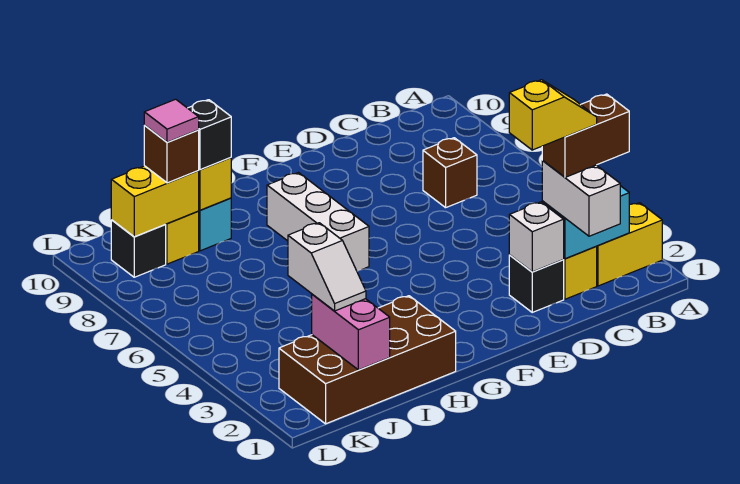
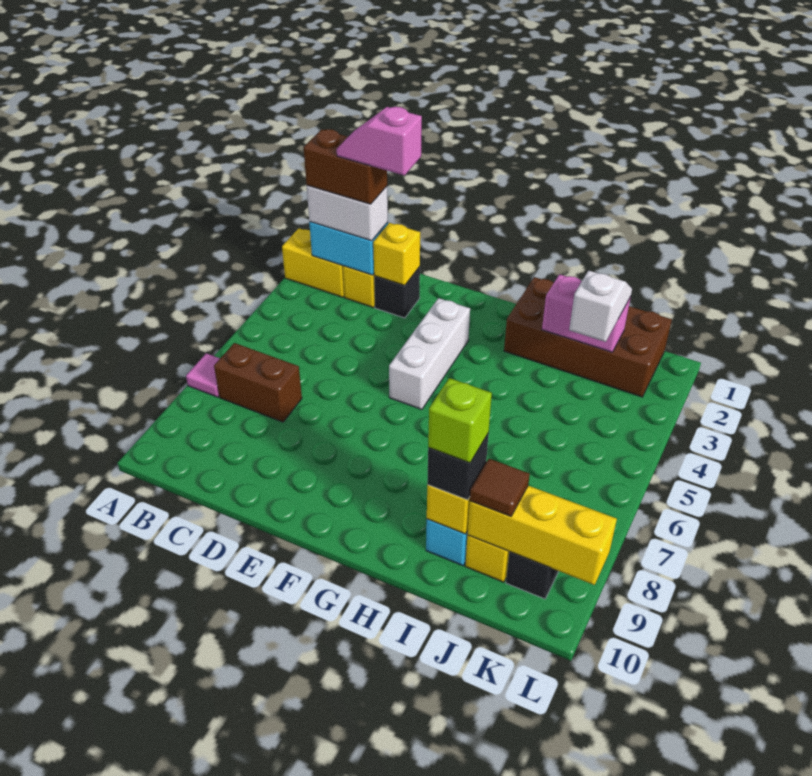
white brick C1:C2 level 3 -> white brick B2:C2 level 3
yellow slope C2:D2 level 5 top D -> pink slope C2:D2 level 5 top D
brown brick C7 level 1 -> brown brick B7:C7 level 1
white brick D2 level 2 -> yellow brick D2 level 2
white brick G6:G8 level 1 -> white brick F3:F5 level 1
none -> lime brick I9 level 4
pink brick J1:J2 level 2 -> pink brick I2:J2 level 2
yellow brick J9:K9 level 2 -> yellow brick J9:L9 level 2
brown brick J9 level 3 -> brown tile J9 level 3
pink tile J9 level 4 -> pink tile A7 level 1

